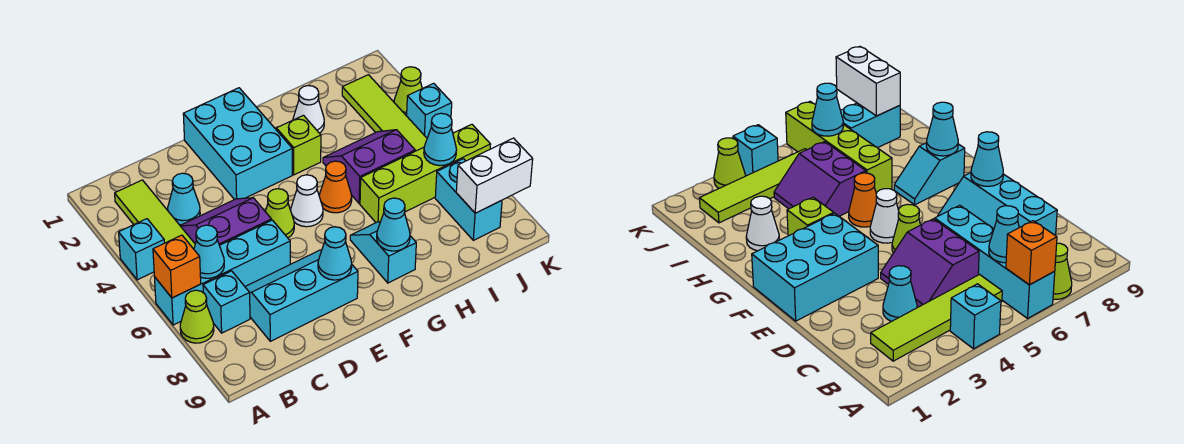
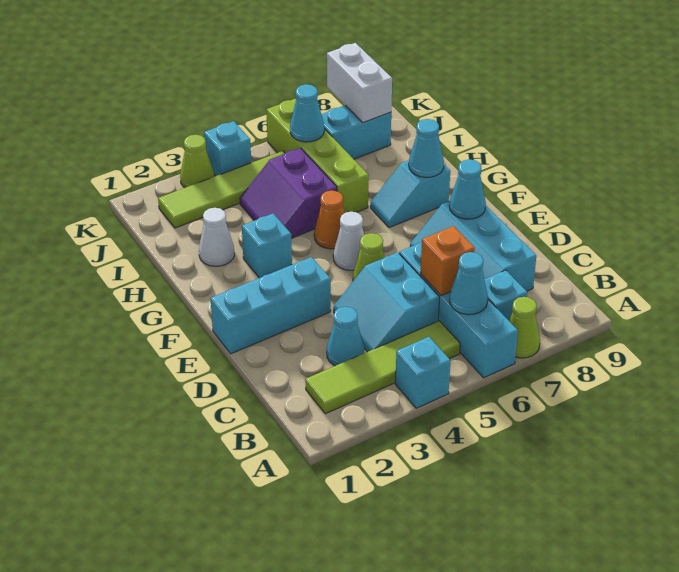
orange brick A6 level 2 -> orange brick C6 level 2
purple slope C4:D5 level 1 top 5 -> cyan slope C4:D5 level 1 top 5
cyan brick E1:F3 level 1 -> cyan brick E1:E3 level 1
lime brick G3 level 1 -> cyan brick G3 level 1

